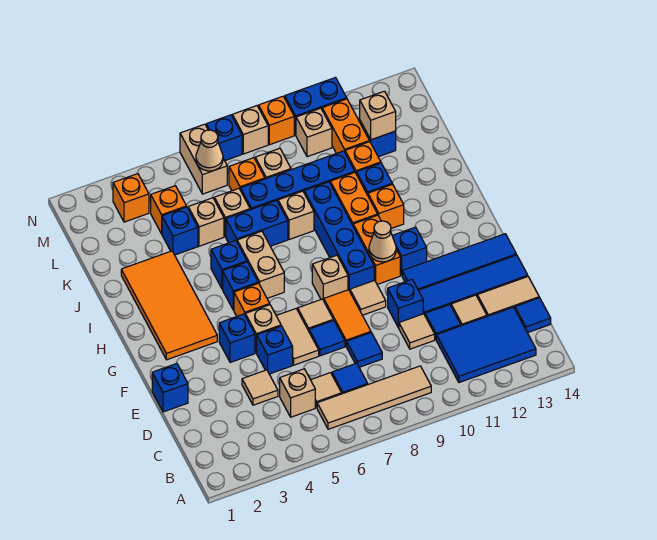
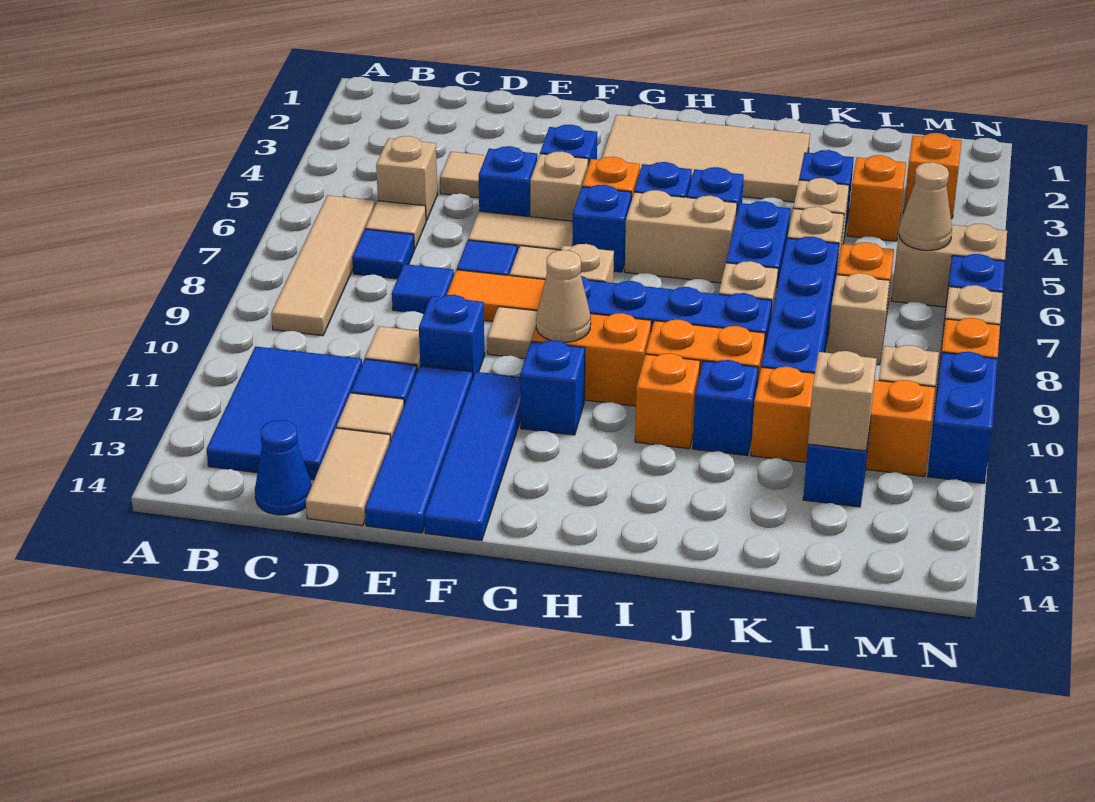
blue tile C14 level 1 -> blue cone C14 level 1
blue brick E1 level 1 -> blue brick G6 level 1
orange tile G2:J3 level 1 -> tan tile G2:J3 level 1

